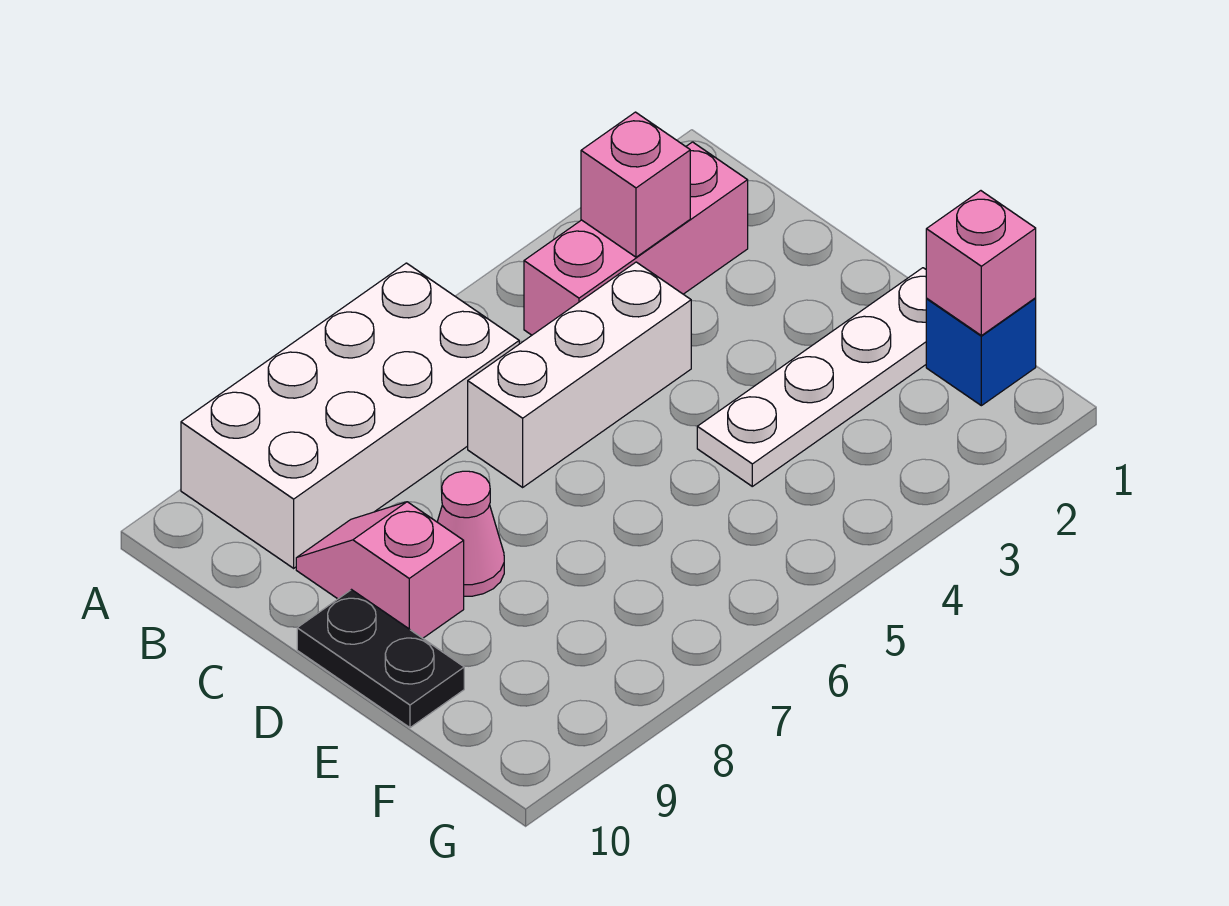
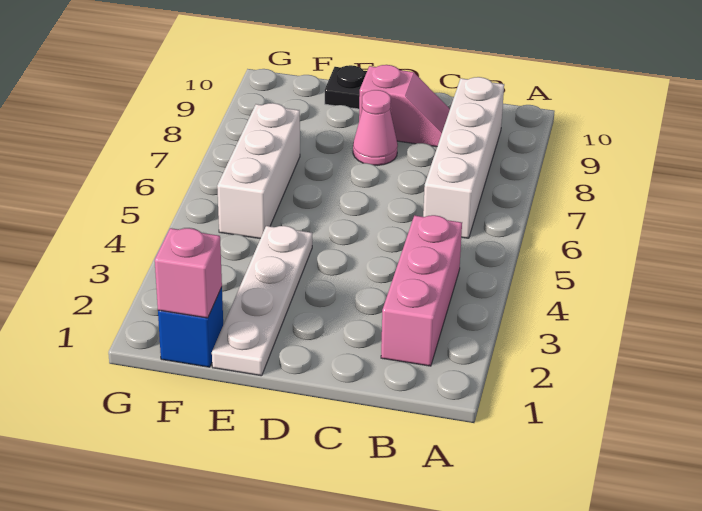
white brick A6:B9 level 1 -> white brick B6:B9 level 1
pink brick B3 level 2 -> none
white brick C4:C6 level 1 -> white brick F5:F7 level 1

